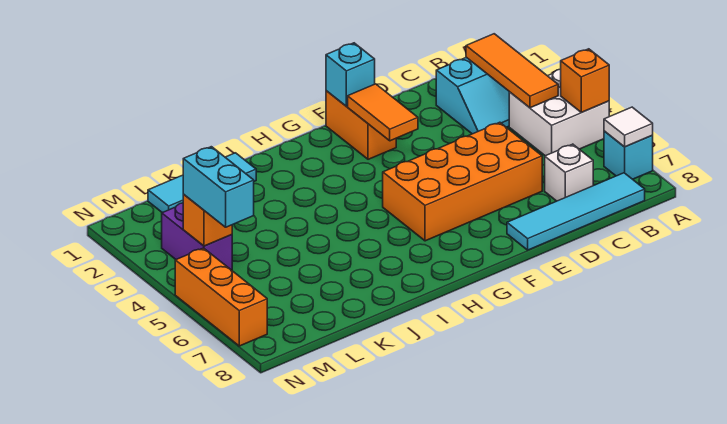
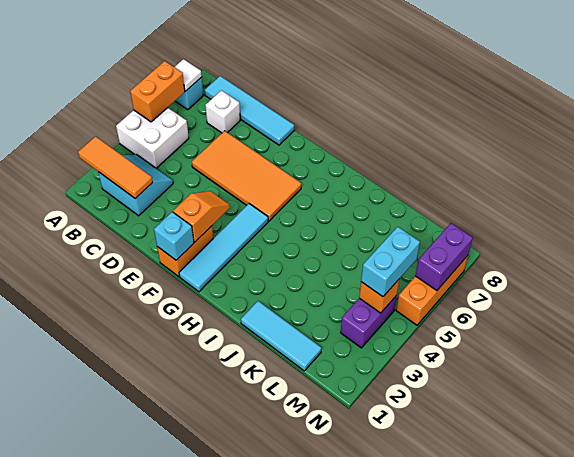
orange brick A5 level 2 -> orange brick A5:A6 level 2
orange tile B2:B4 level 2 -> orange tile A2:C2 level 2
orange brick D5:G6 level 1 -> orange tile D5:G6 level 1
orange tile F2:F3 level 2 -> orange slope F2:F3 level 2 top 2
none -> cyan tile G1:G4 level 1
none -> purple brick N6:N7 level 2

